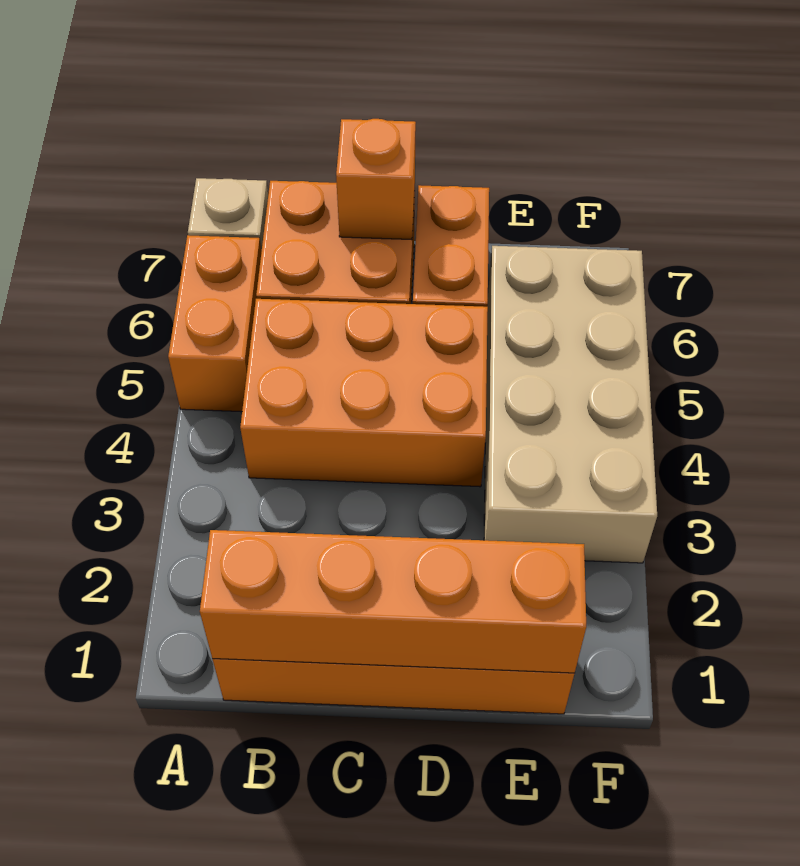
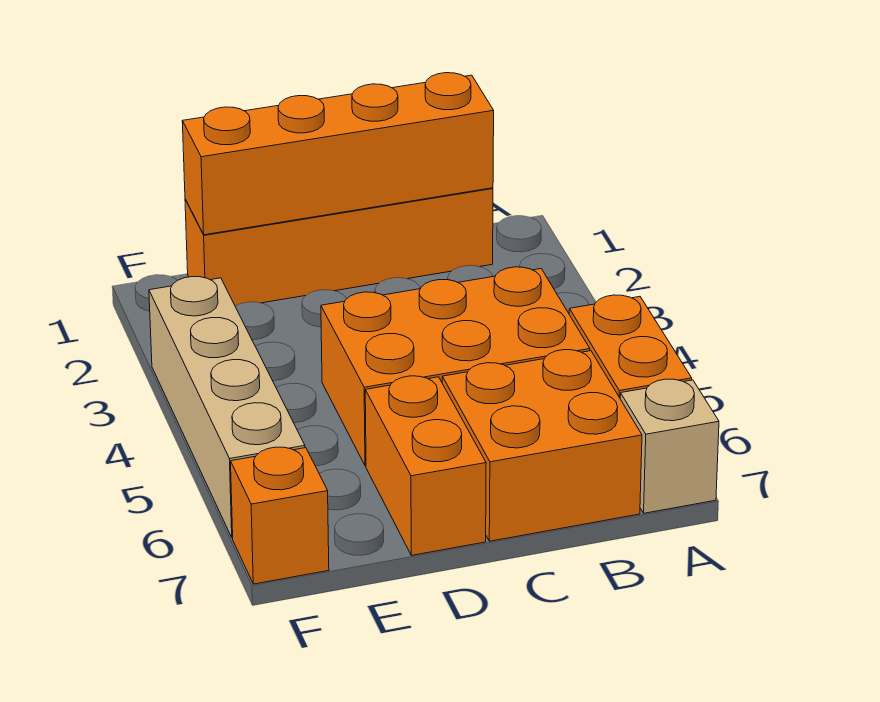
orange brick C7 level 2 -> orange brick F7 level 1
tan brick E3:F6 level 1 -> tan brick F3:F6 level 1

